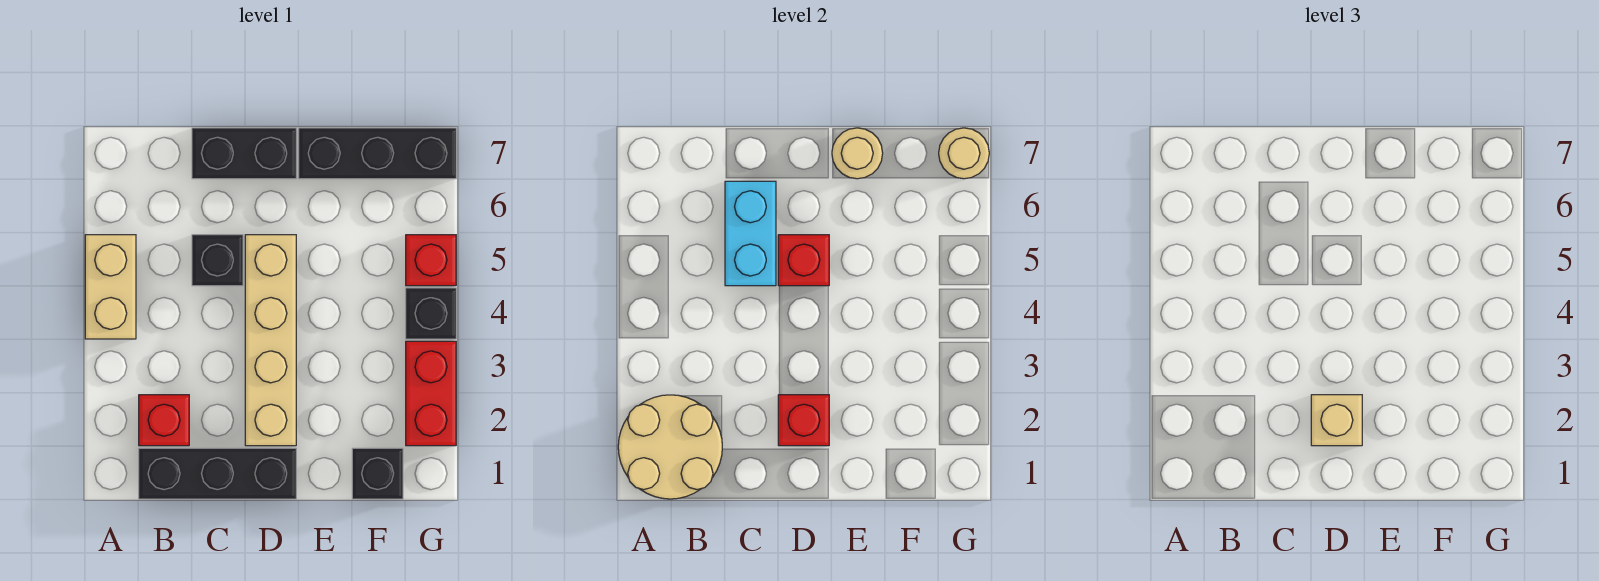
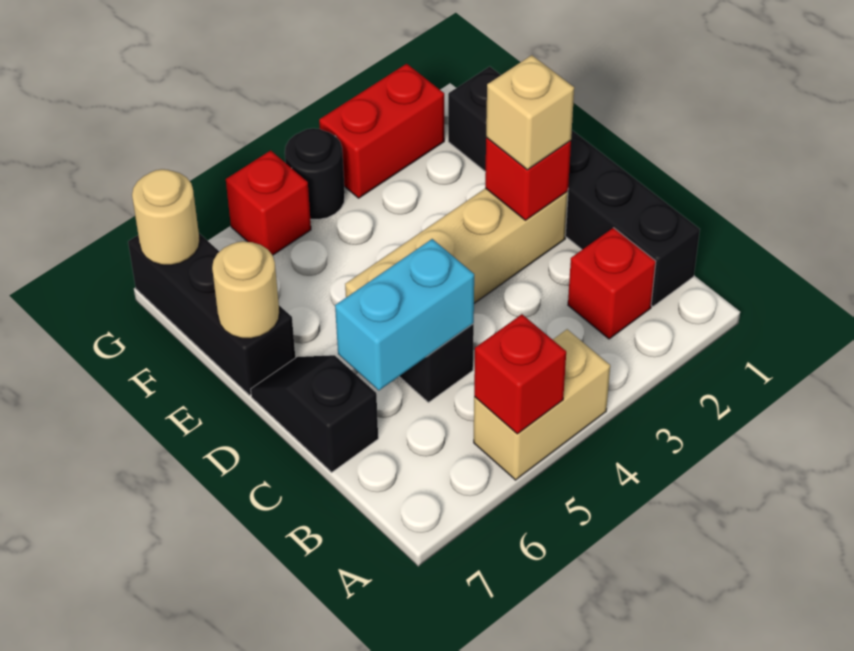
tan round brick A1:B2 level 2 -> none
black brick C7:D7 level 1 -> black slope C7:D7 level 1 top C
red brick D5 level 2 -> red brick A5 level 2
black brick G4 level 1 -> black round brick G4 level 1

